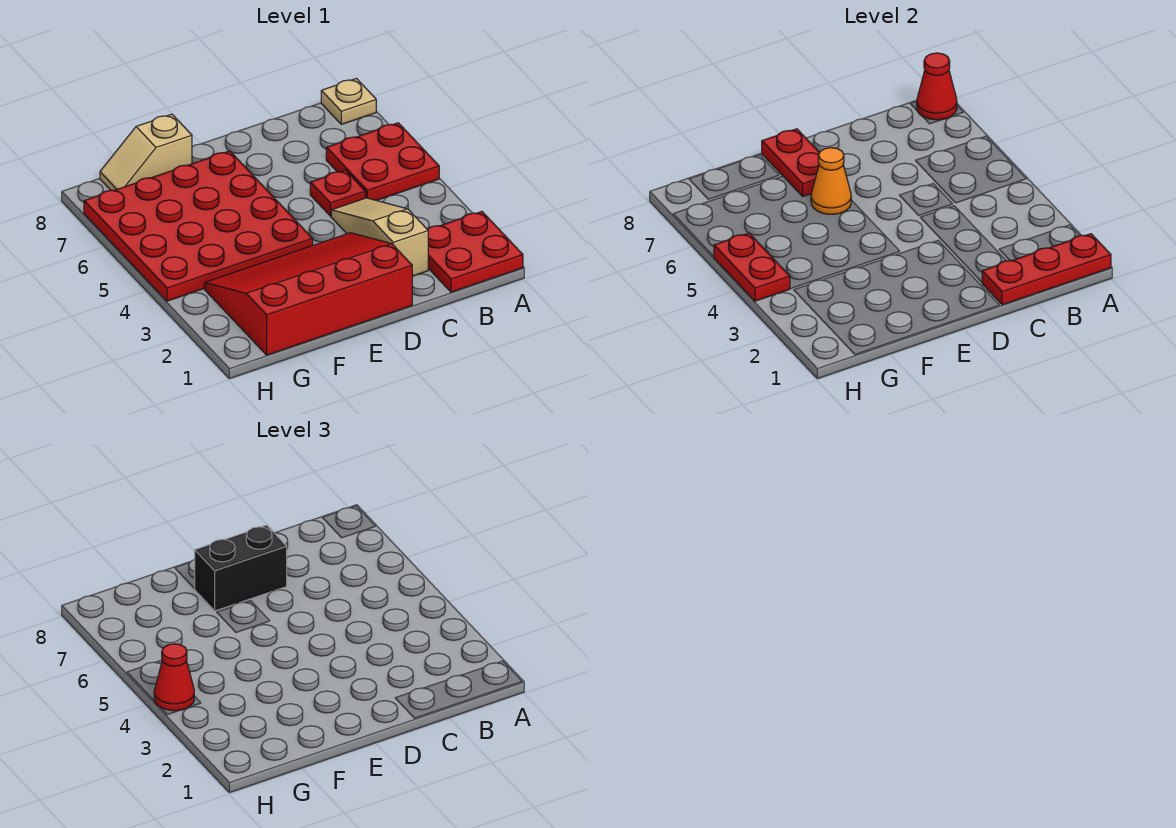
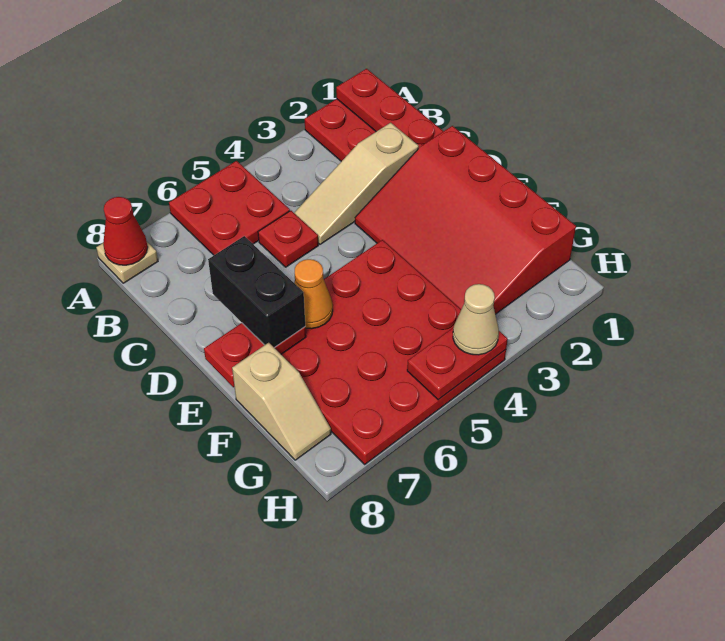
red cone H4 level 3 -> tan cone H4 level 3

